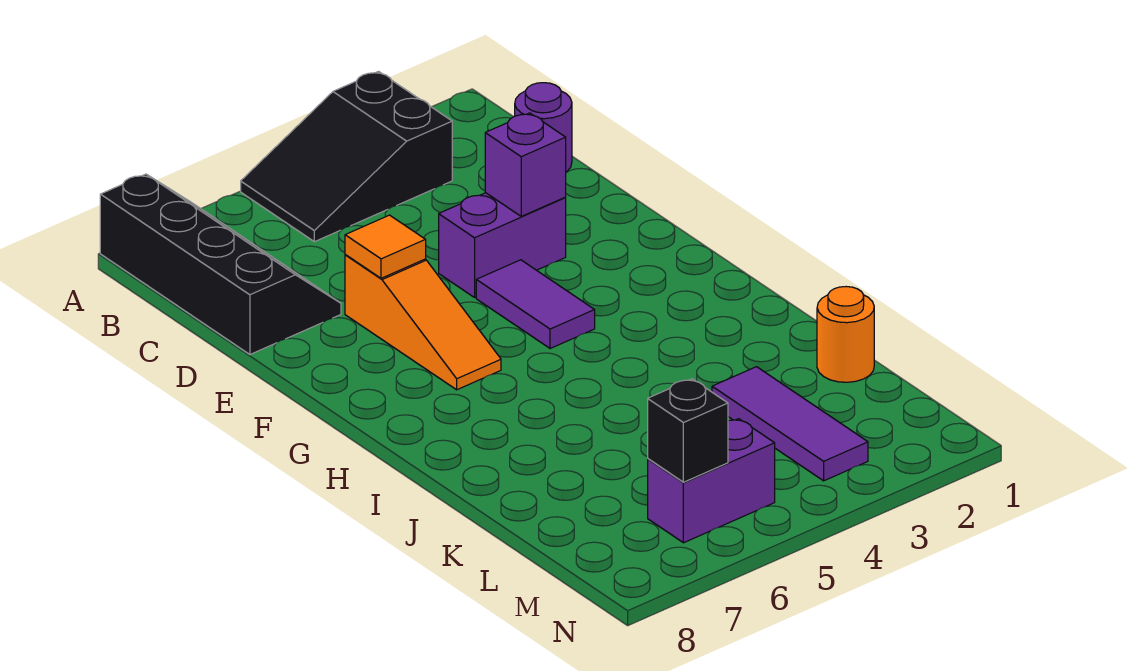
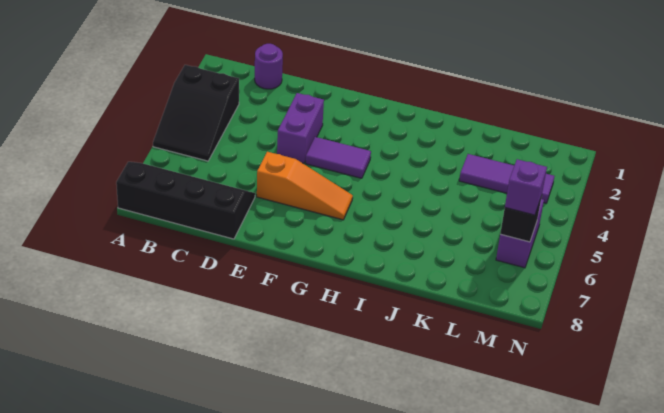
purple brick E3 level 2 -> purple brick M6 level 3
orange tile E6 level 2 -> none
orange round brick K1 level 1 -> none

